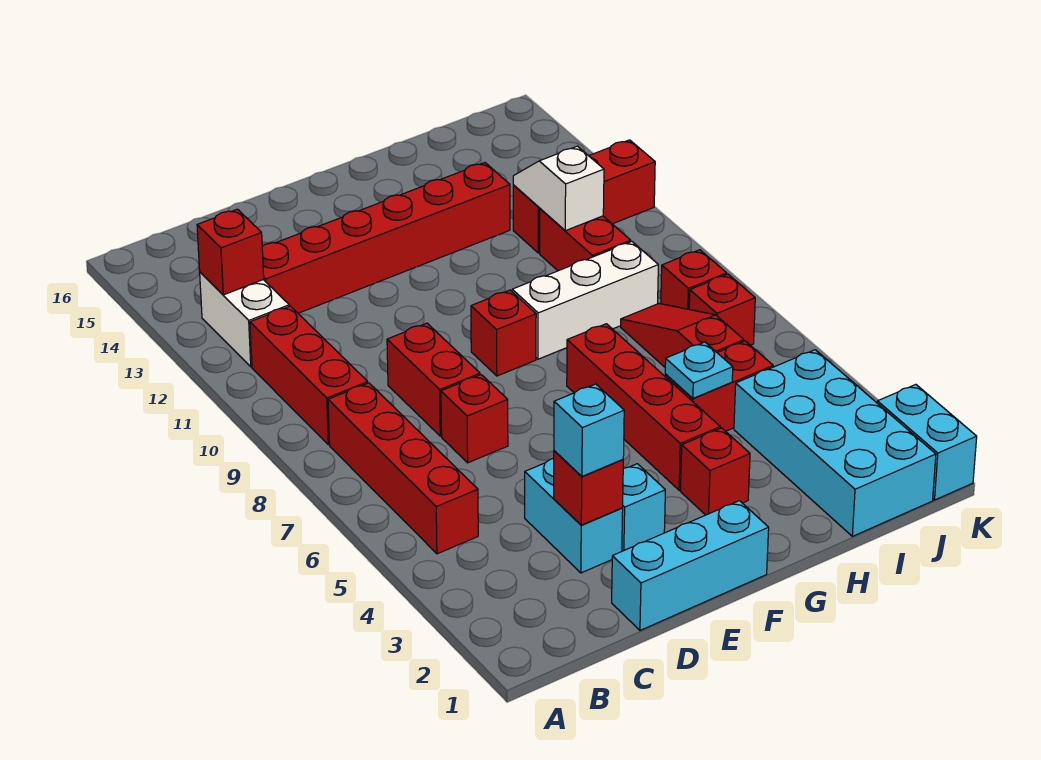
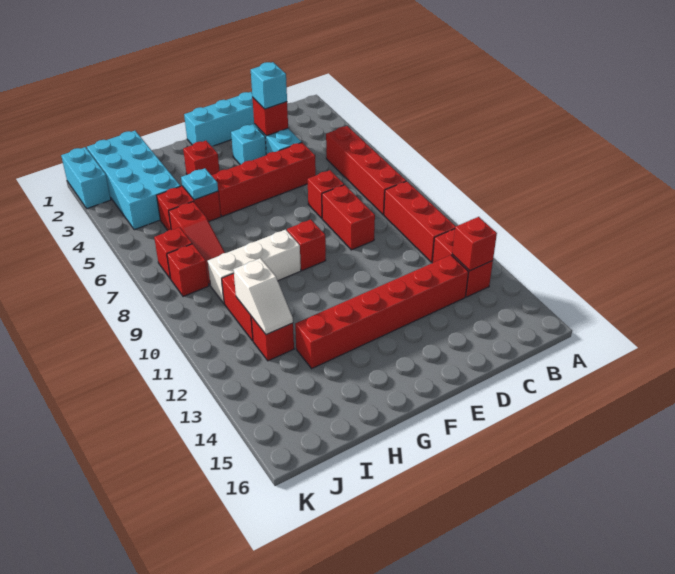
white brick B12:B13 level 1 -> red brick B12:B13 level 1
red brick G4:G7 level 1 -> red brick D5:G5 level 1
red brick I12:K12 level 1 -> red brick I12 level 1

